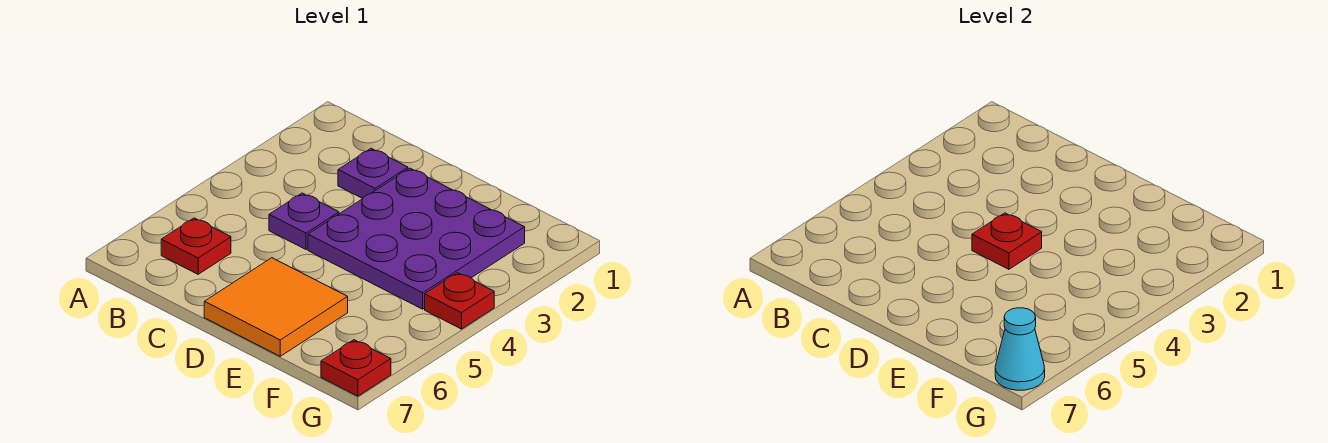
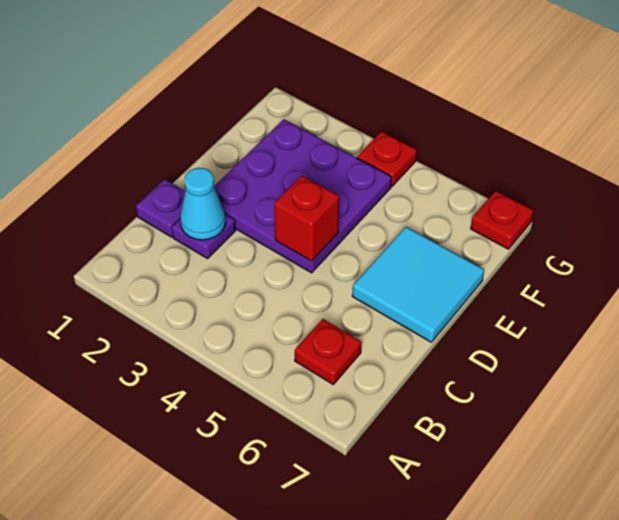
purple plate C4 level 1 -> purple plate C1 level 1
red plate D4 level 2 -> red brick D4 level 2
orange tile D6:E7 level 1 -> cyan tile D6:E7 level 1
cyan cone G7 level 2 -> cyan cone C2 level 2

